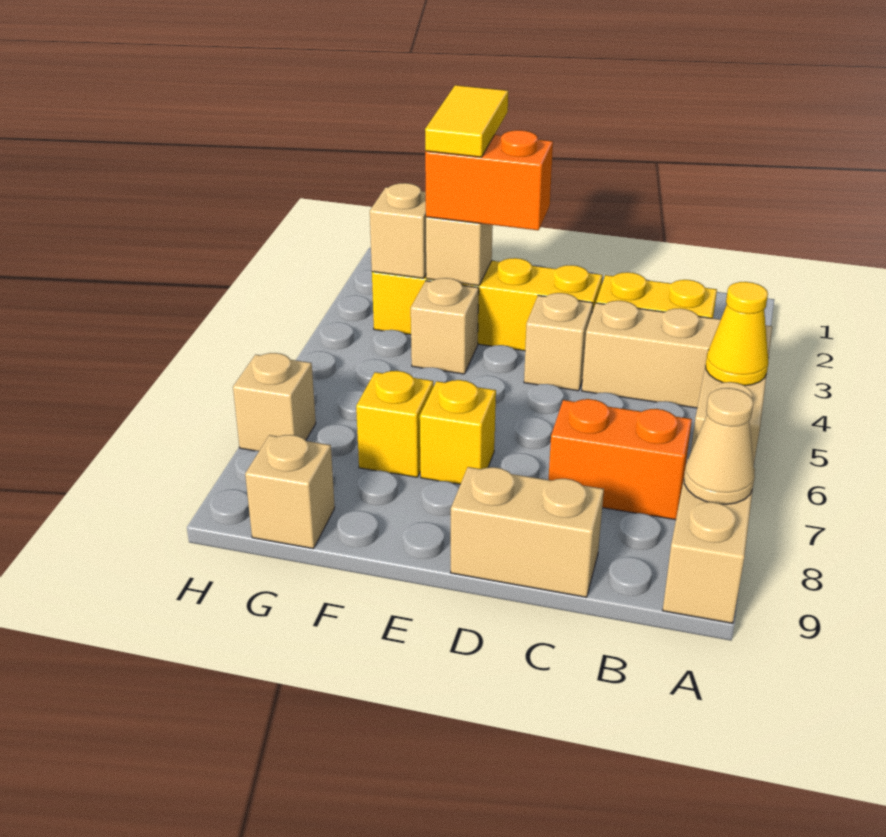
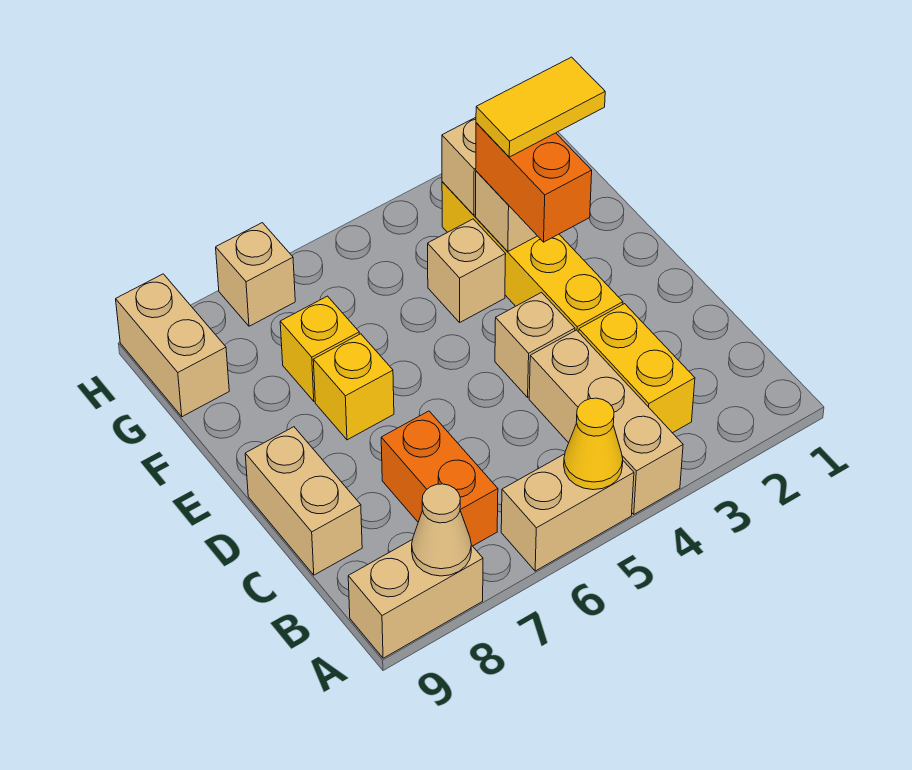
tan brick G9 level 1 -> tan brick G9:H9 level 1

